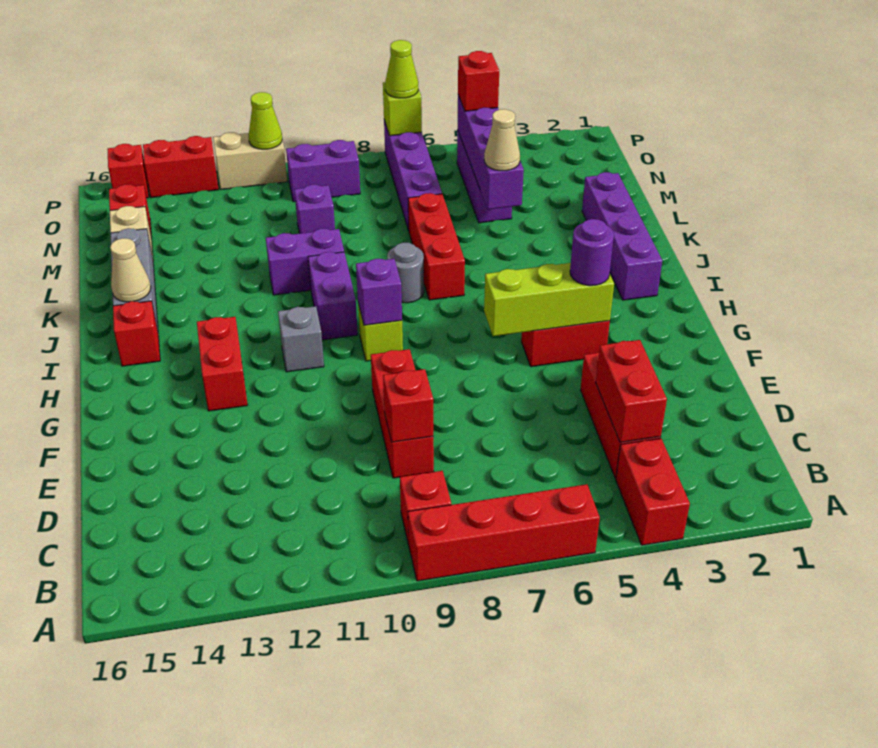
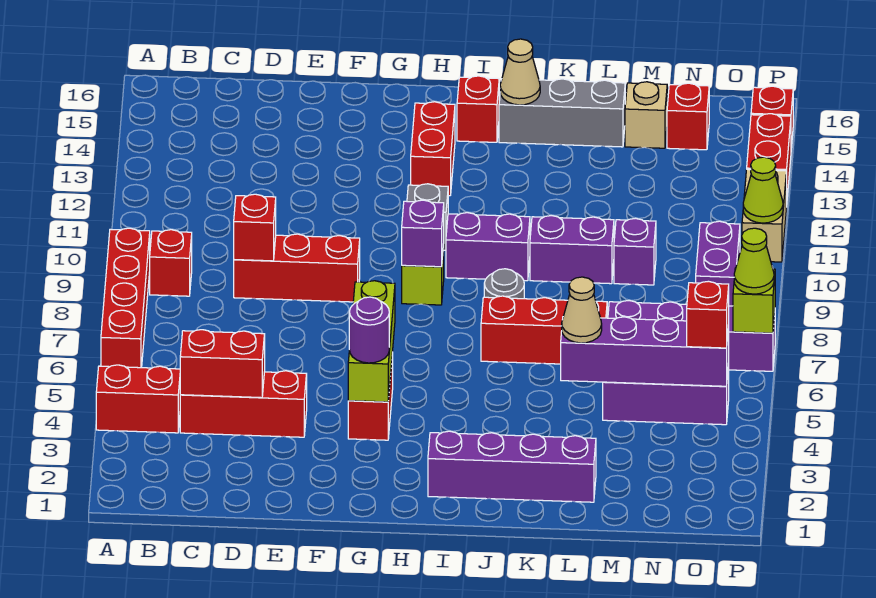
red brick G13:H13 level 1 -> red brick H13:H14 level 1
purple brick K10:K11 level 1 -> purple brick K10:L10 level 1

